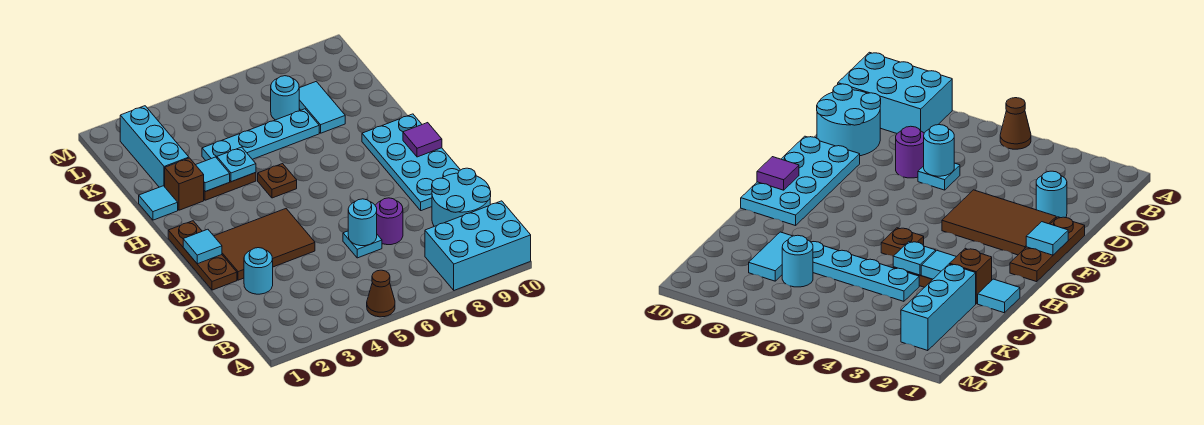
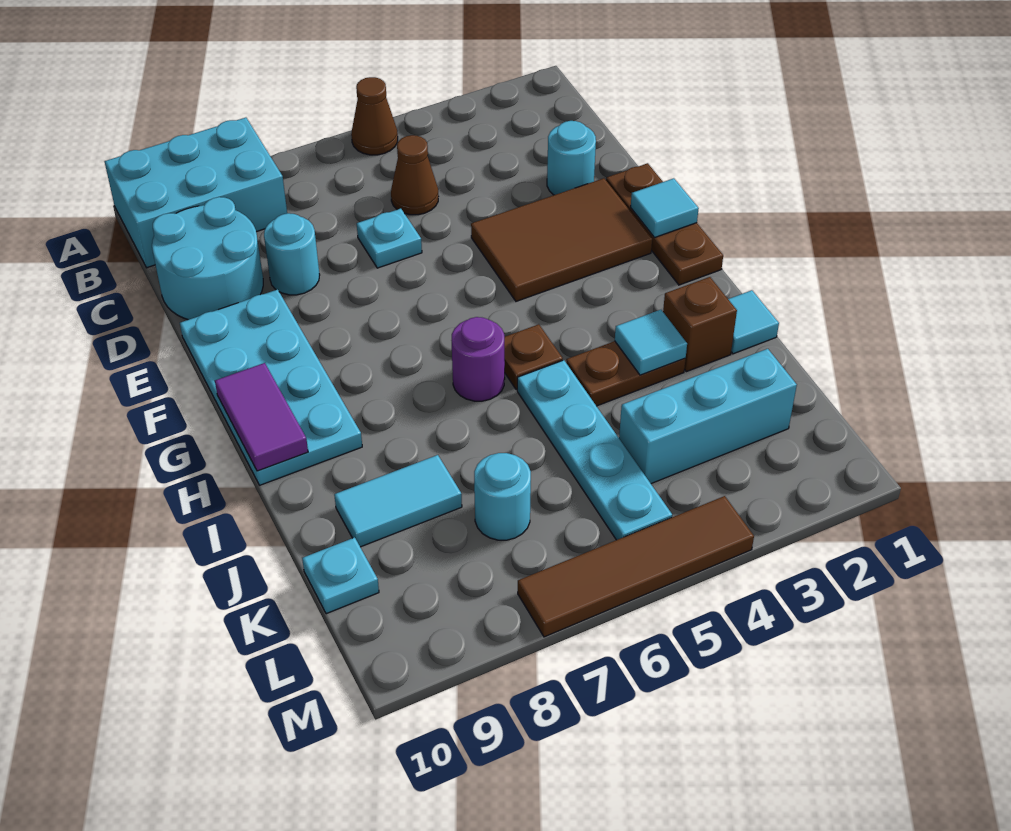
none -> brown cone C5 level 1
cyan round brick D6 level 2 -> cyan round brick D8 level 1
purple round brick D7 level 1 -> purple round brick H6 level 1
purple tile G10 level 2 -> purple tile G10:H10 level 2
cyan plate I4 level 2 -> cyan plate K10 level 1
cyan brick J2:L2 level 1 -> cyan brick K2:K4 level 1
cyan plate J4:J7 level 1 -> cyan plate I5:L5 level 1
cyan tile J8:K8 level 1 -> cyan tile J8:J9 level 1
none -> brown tile M4:M7 level 1

